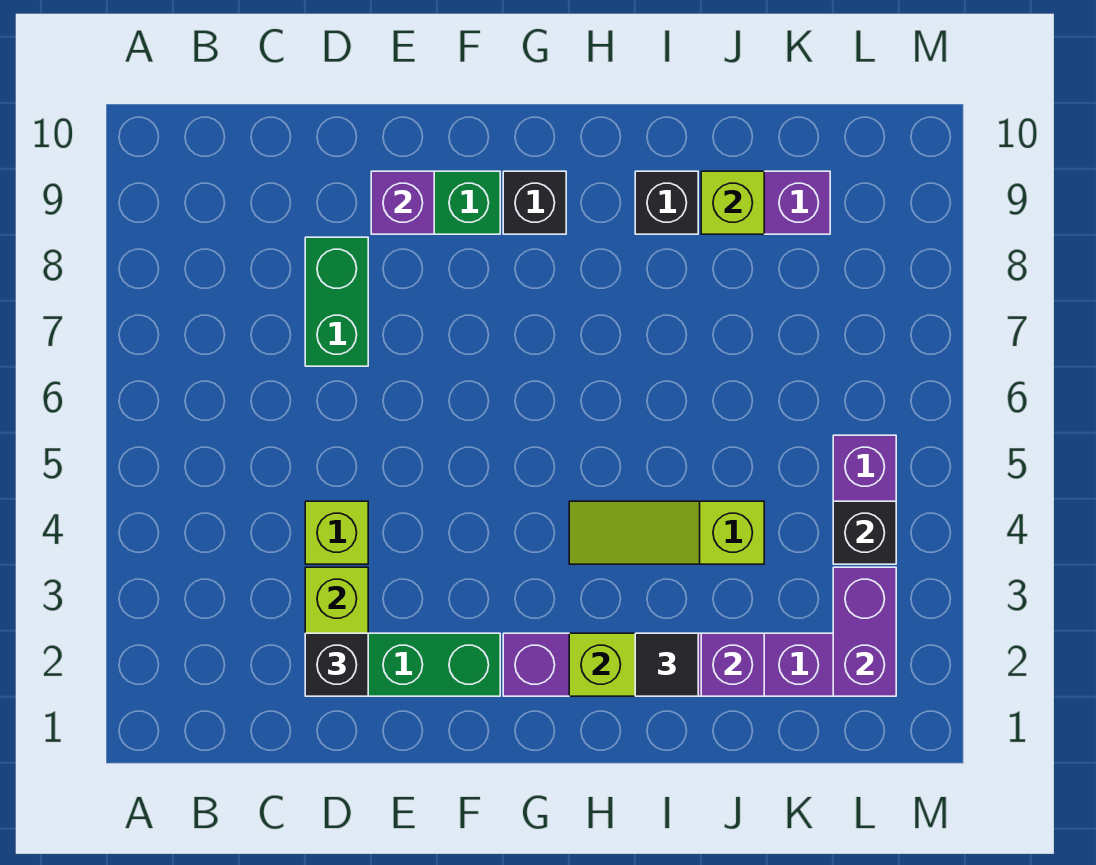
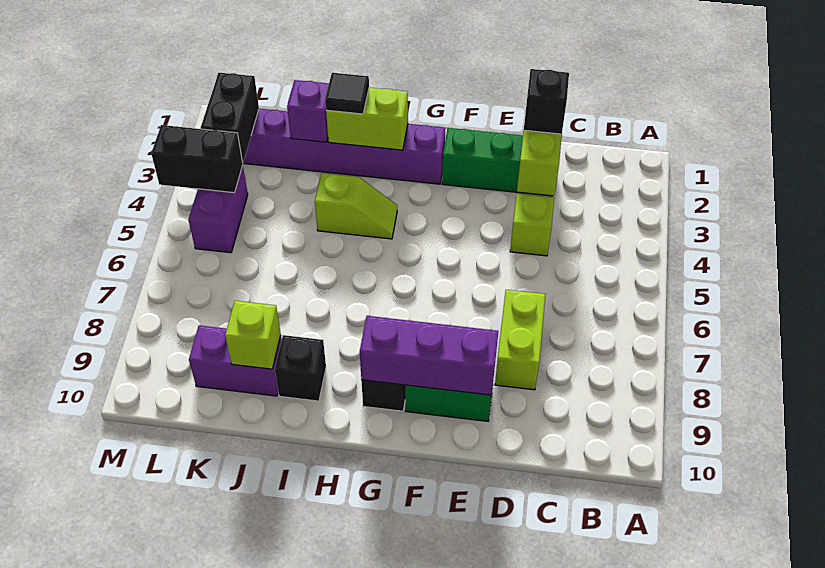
green brick D7:D8 level 1 -> lime brick D7:D8 level 1
purple brick E9 level 2 -> purple brick E9:G9 level 2
lime slope H4:J4 level 1 top J -> lime slope H4:I4 level 1 top I
purple brick L2:L3 level 2 -> black brick L2:L3 level 2
black brick L4 level 2 -> black brick L4:M4 level 2

